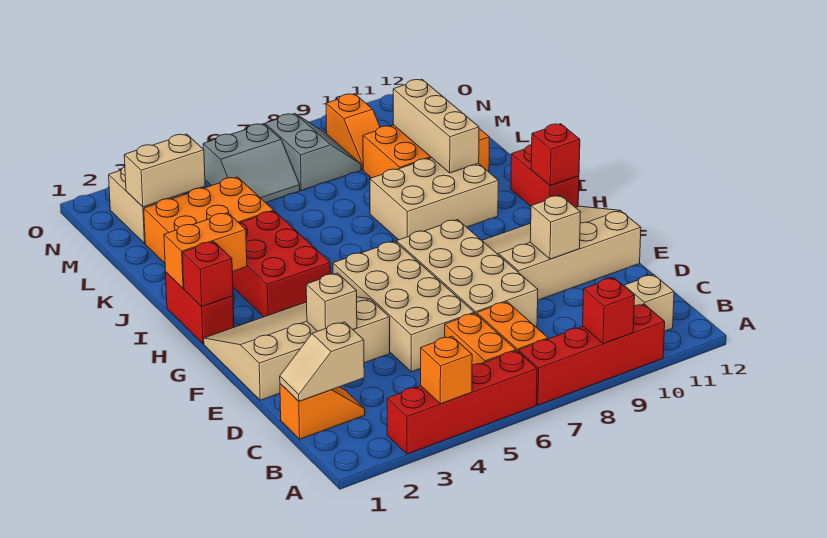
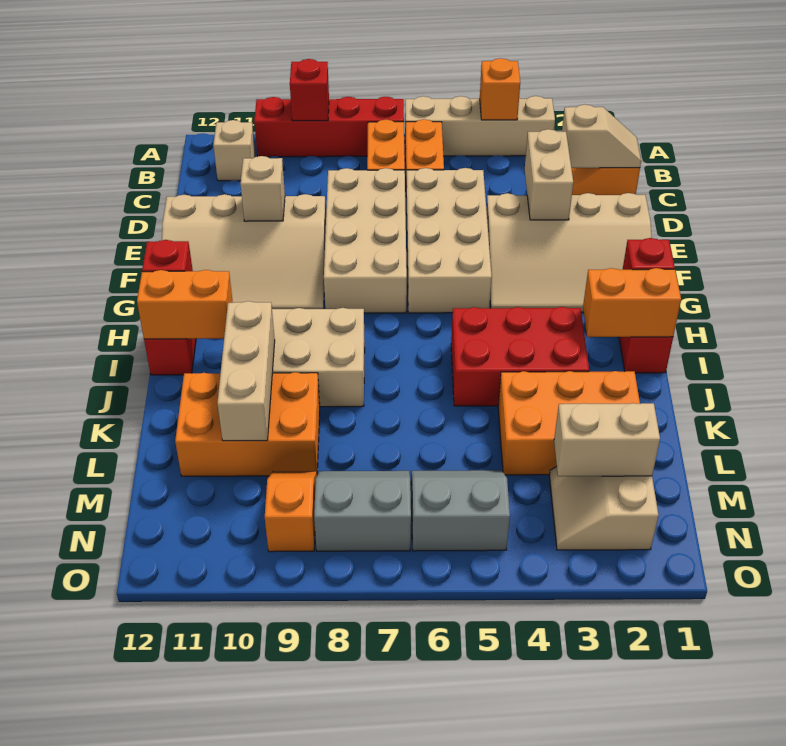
red brick A3:A6 level 1 -> tan brick A3:A6 level 1
tan brick E3 level 2 -> tan brick D3:E3 level 2
red brick H3:J4 level 1 -> red brick I3:J5 level 1
none -> orange brick I11:I12 level 2
grey slope M7:N8 level 1 top 7 -> grey slope M7:N8 level 1 top N

